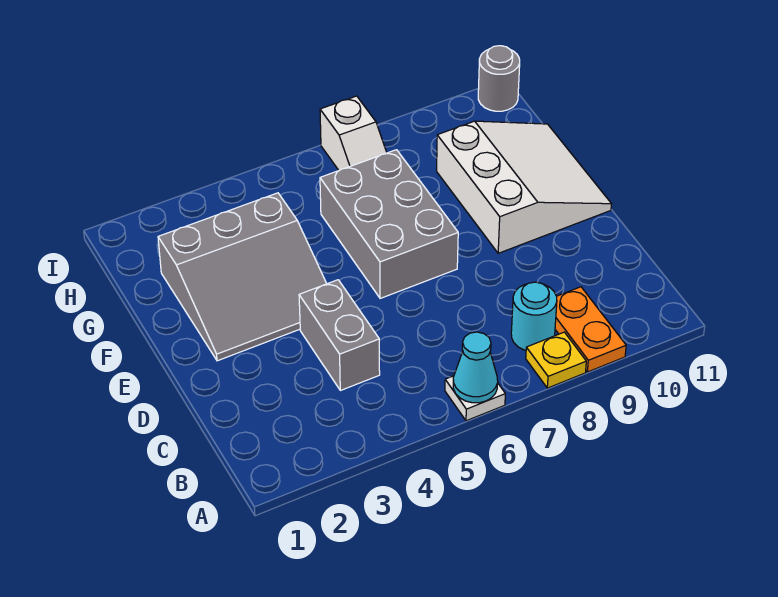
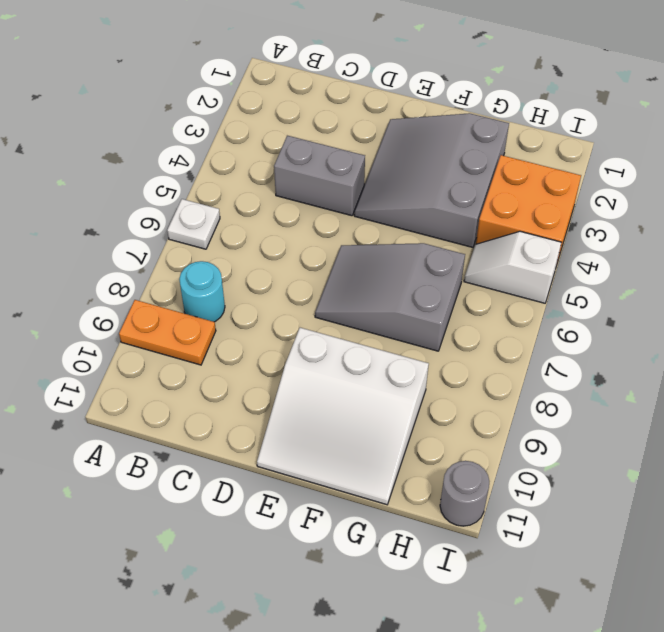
cyan cone A6 level 2 -> none
yellow plate A8 level 1 -> none
grey brick E6:G7 level 1 -> grey slope E6:G7 level 1 top G
none -> orange brick H3:I4 level 1
white slope H7:I7 level 1 top I -> white slope H5:I5 level 1 top I

